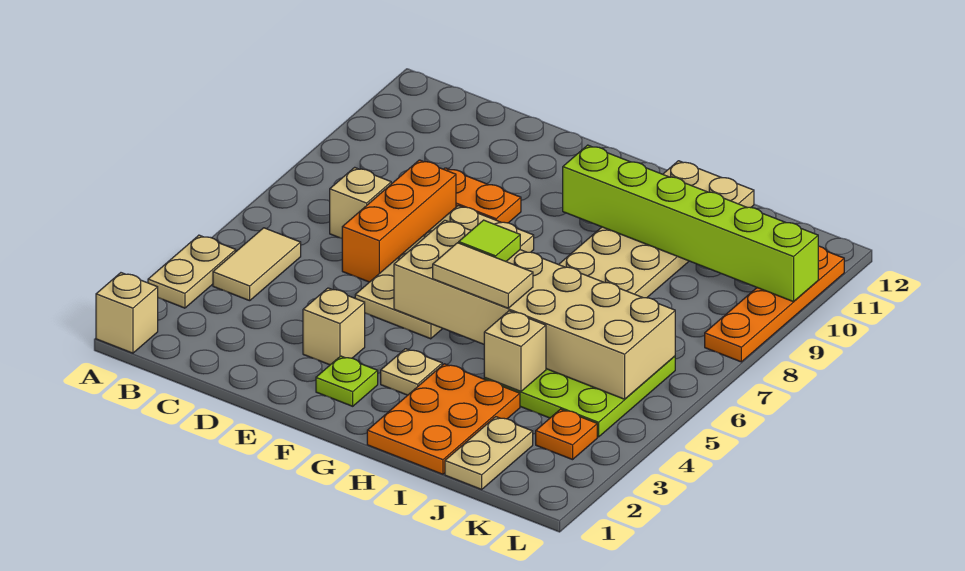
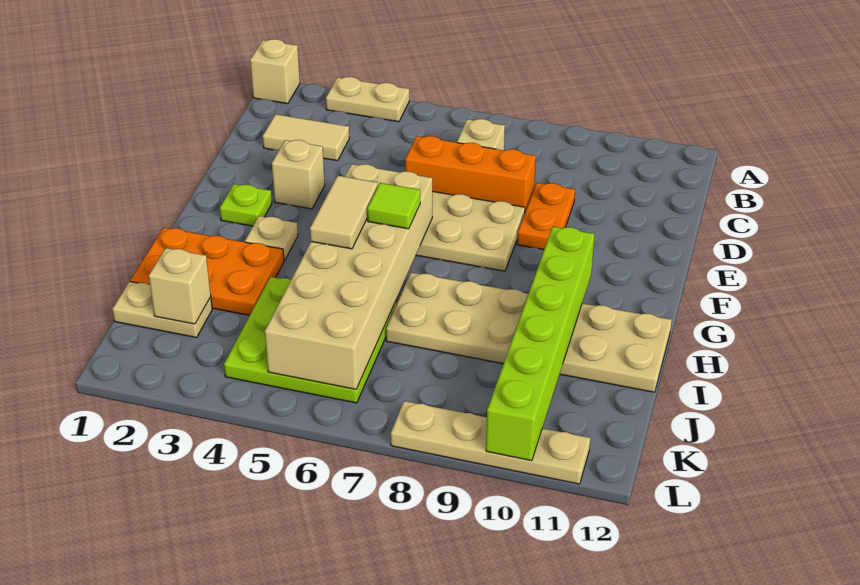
tan tile B4:B5 level 1 -> tan tile C2:C3 level 1
tan brick I4 level 2 -> tan brick J2 level 2
orange plate K3 level 1 -> none
orange plate L8:L11 level 1 -> tan plate L8:L11 level 1

